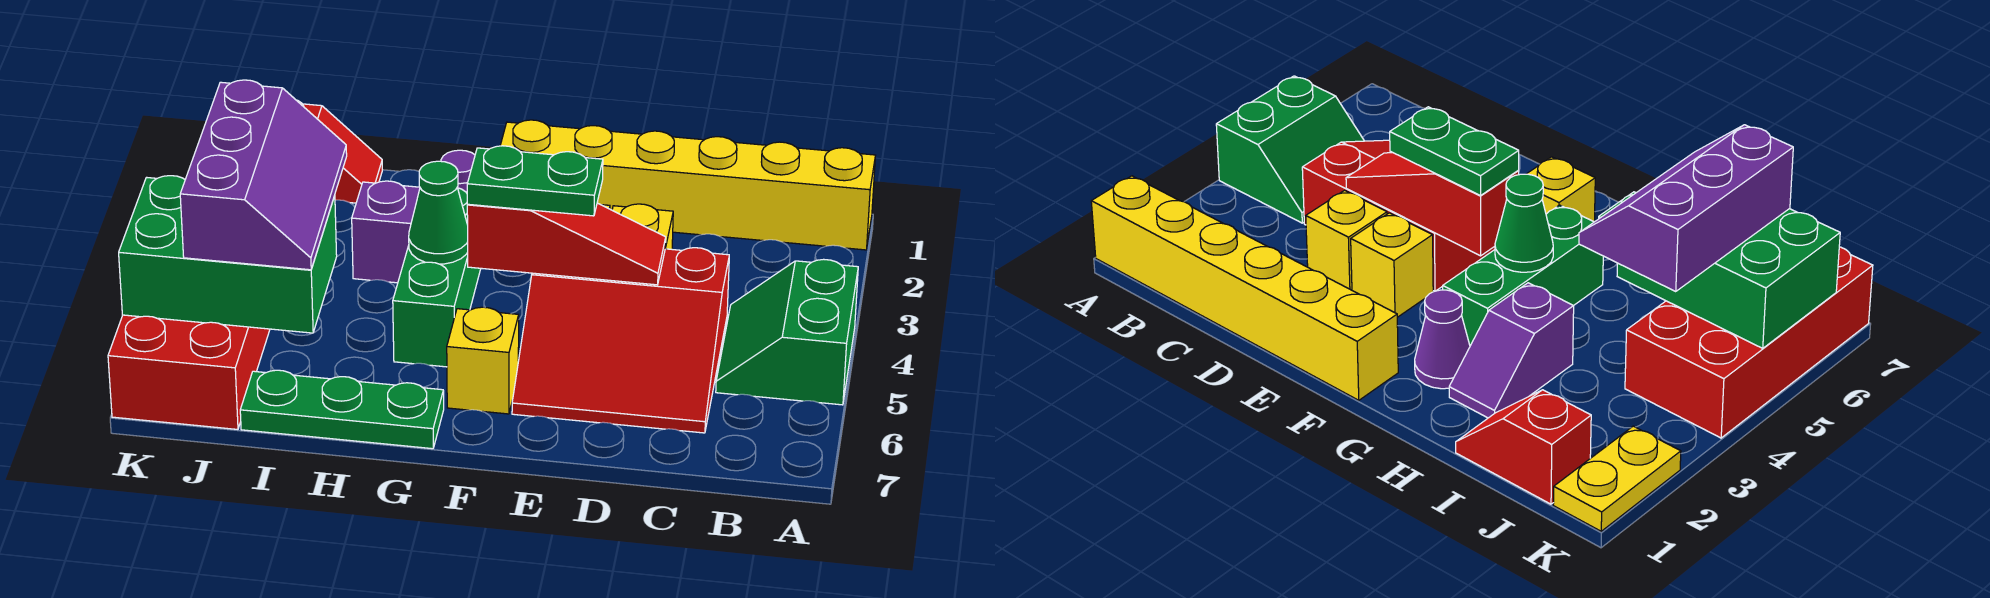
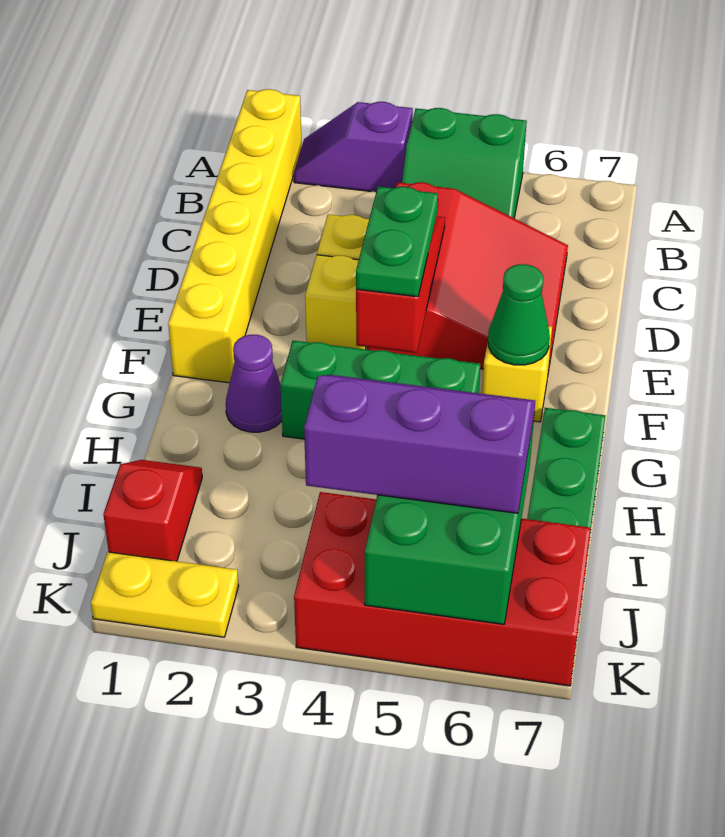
green cone G4 level 2 -> green cone F6 level 2
purple slope H2:H3 level 1 top 3 -> purple slope A2:A3 level 1 top 3

